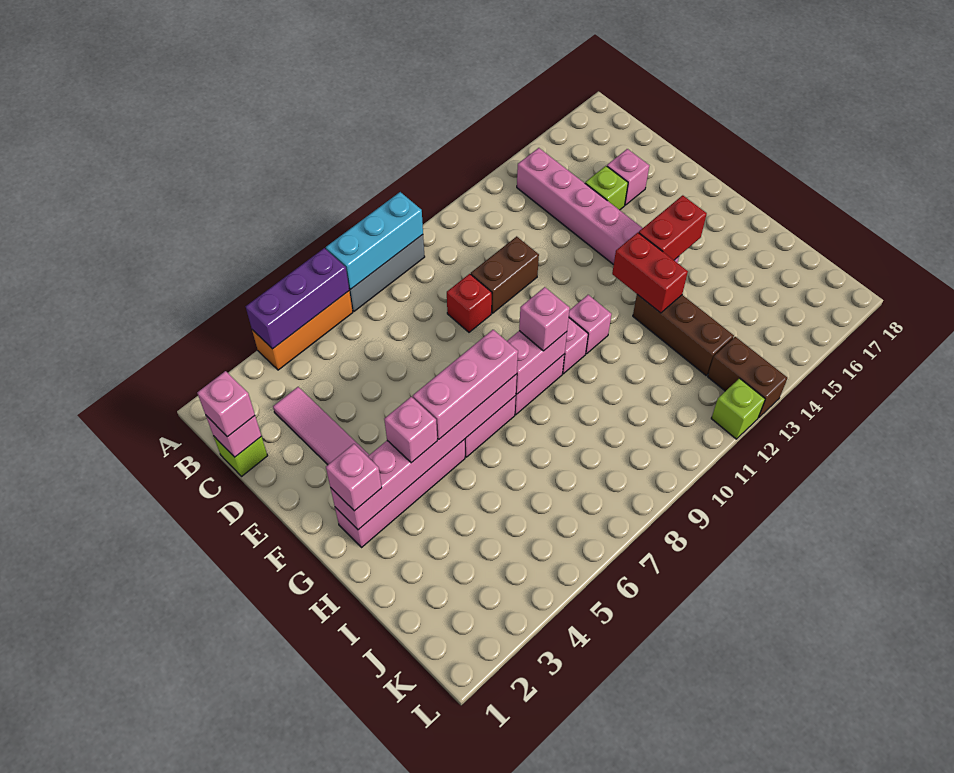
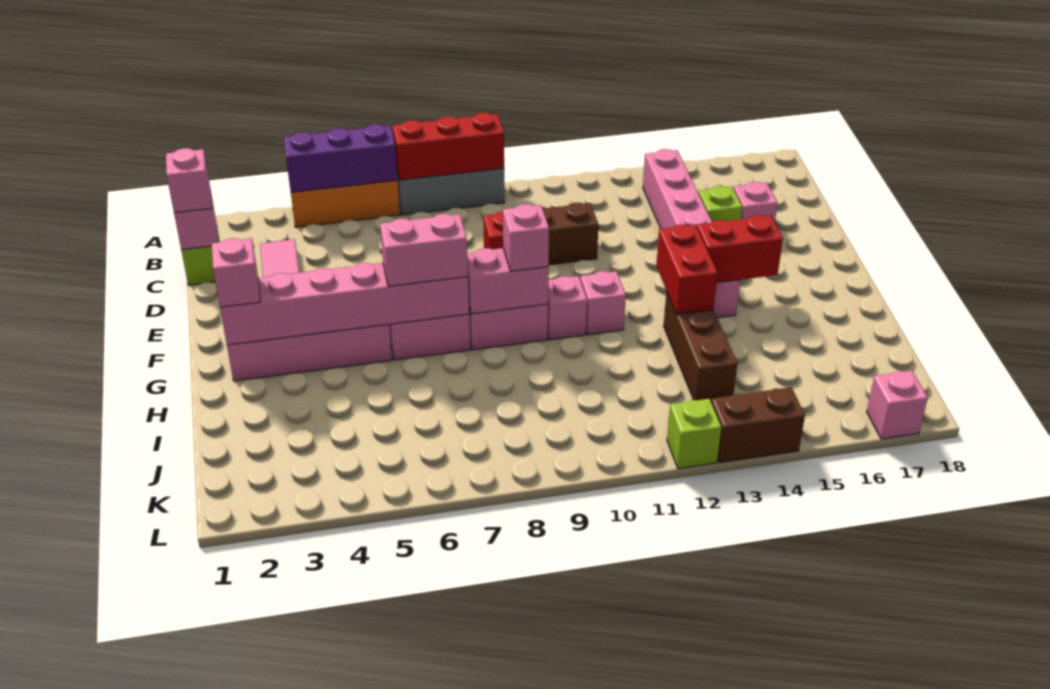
cyan brick A7:A9 level 2 -> red brick A7:A9 level 2
pink brick G4 level 3 -> pink brick L17 level 1
pink brick G5:G7 level 3 -> pink brick G6:G7 level 3
brown brick K13:L13 level 1 -> brown brick L13:L14 level 1

